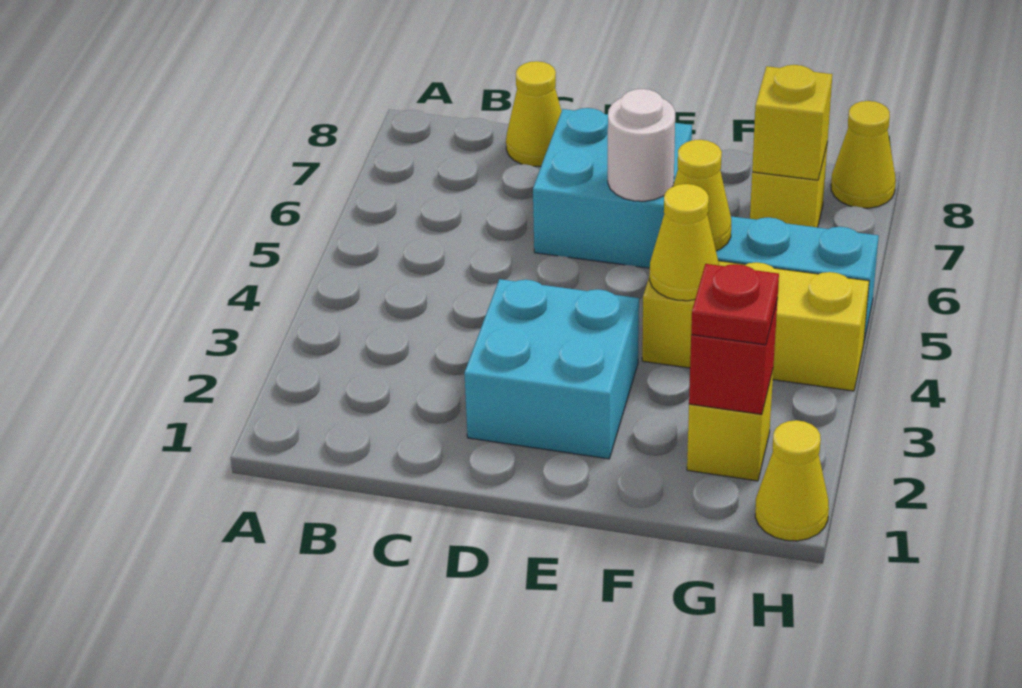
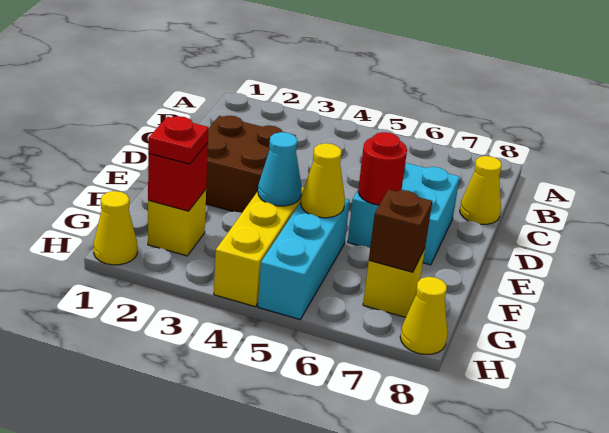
cyan brick D2:E3 level 1 -> brown brick D2:E3 level 1
white round brick E6 level 2 -> red round brick E6 level 2
yellow cone F4 level 2 -> cyan cone F4 level 2
yellow brick G7 level 2 -> brown brick G7 level 2

